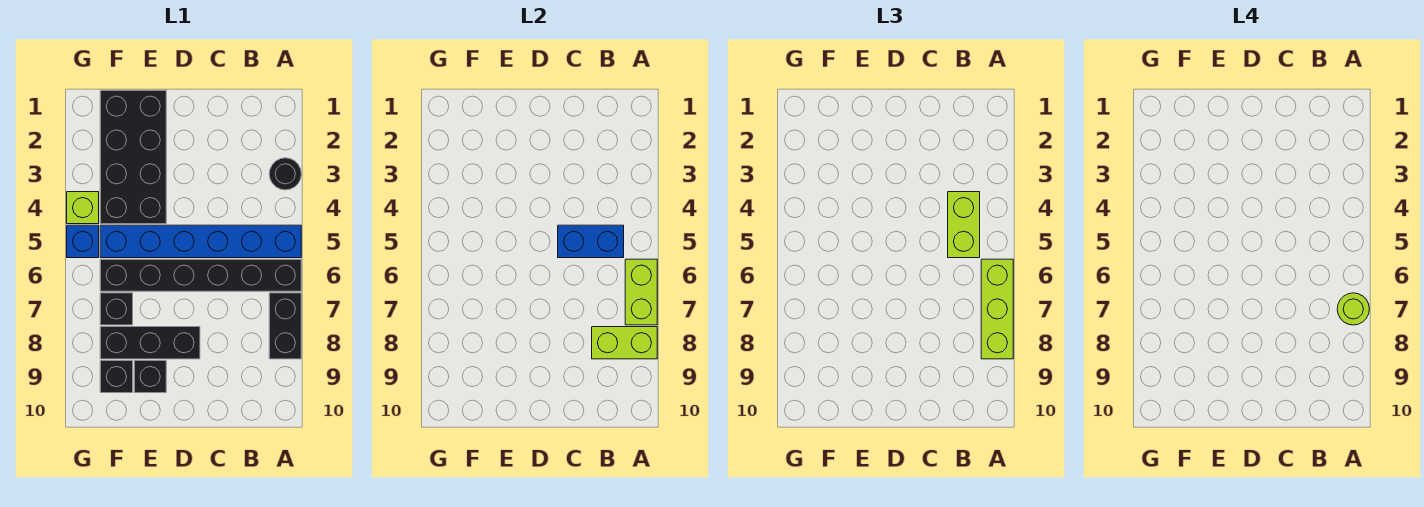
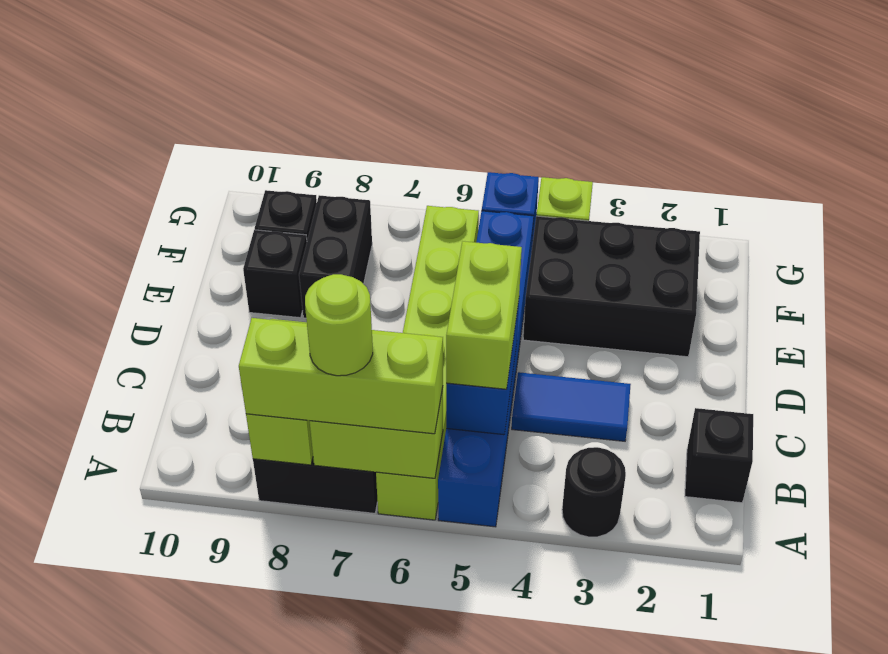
black brick A6:F6 level 1 -> lime brick A6:F6 level 1
lime brick B4:B5 level 3 -> lime brick B5:C5 level 3
none -> blue tile C3:C4 level 1
black brick D8:F8 level 1 -> black brick E8:F8 level 1
black brick E1:F4 level 1 -> black brick E2:F4 level 1
black brick F7 level 1 -> black brick B1 level 1

